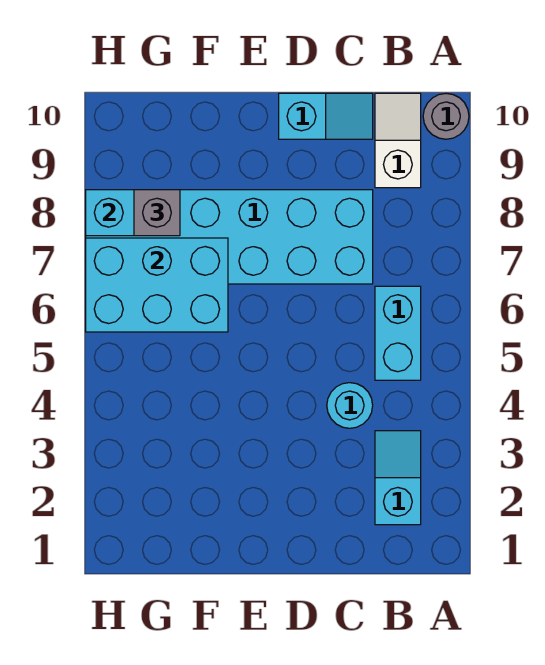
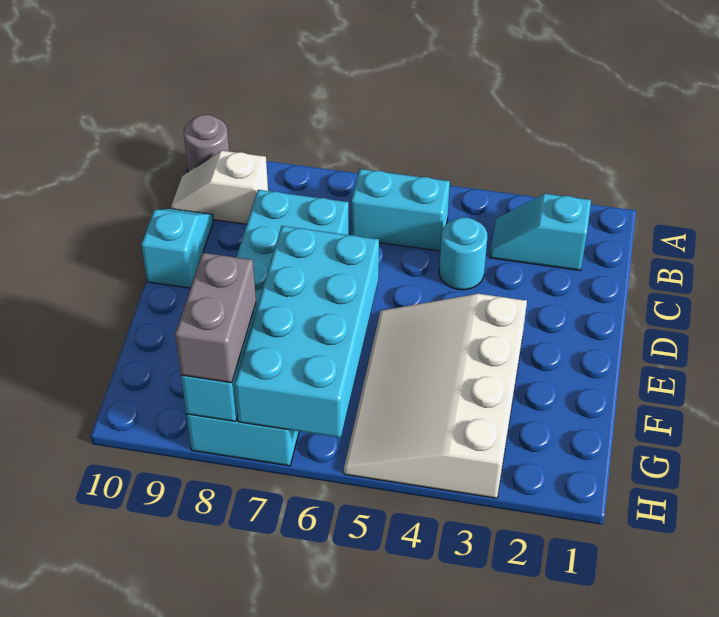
none -> white slope E3:H5 level 1 top 3
cyan brick F6:H7 level 2 -> cyan brick E6:H7 level 2
grey brick G8 level 3 -> grey brick G8:H8 level 3

